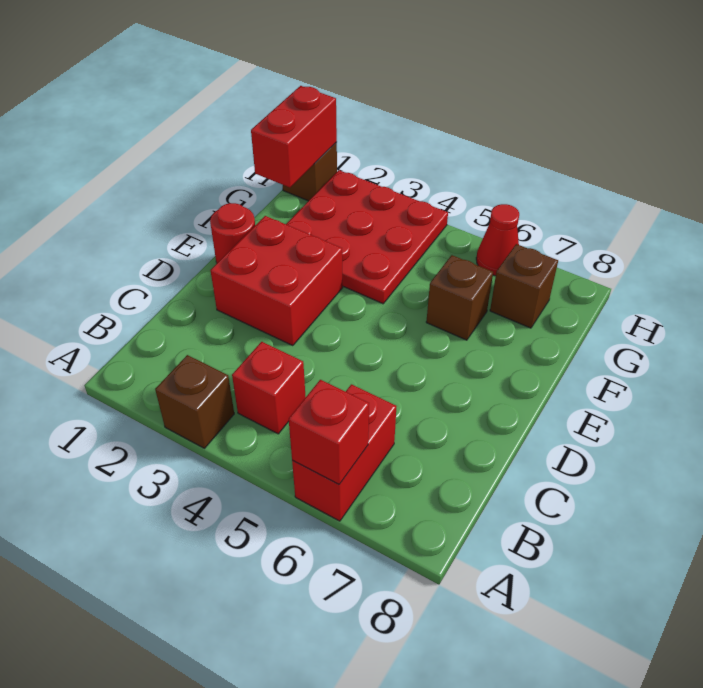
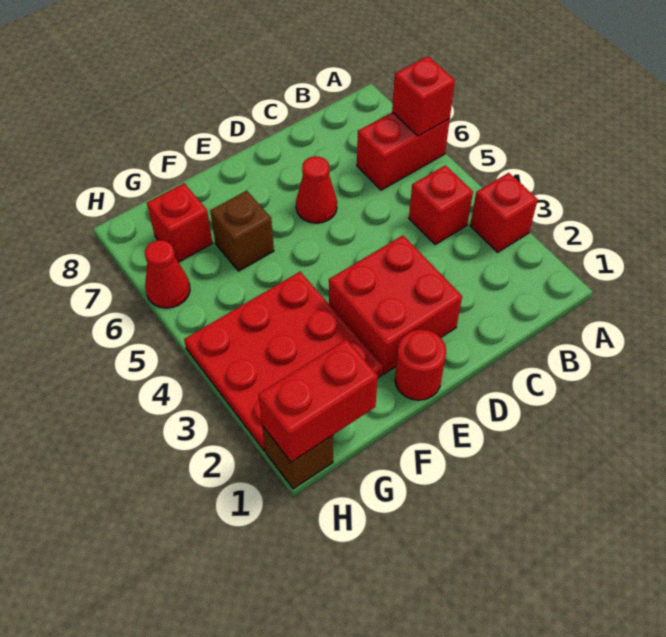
brown brick A3 level 1 -> red brick A3 level 1
none -> red cone D6 level 1
brown brick G7 level 1 -> red brick G7 level 1

